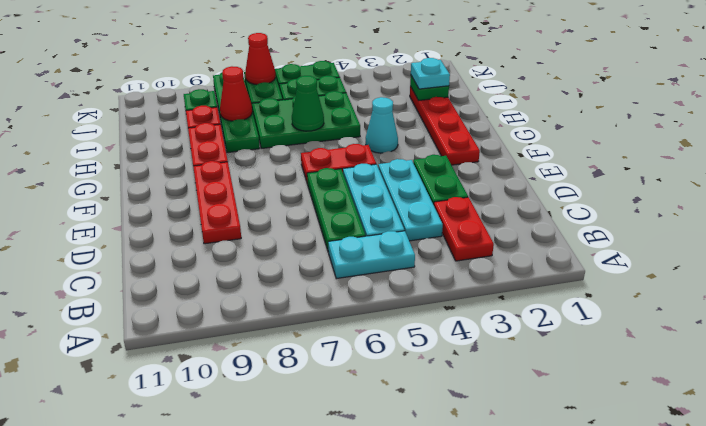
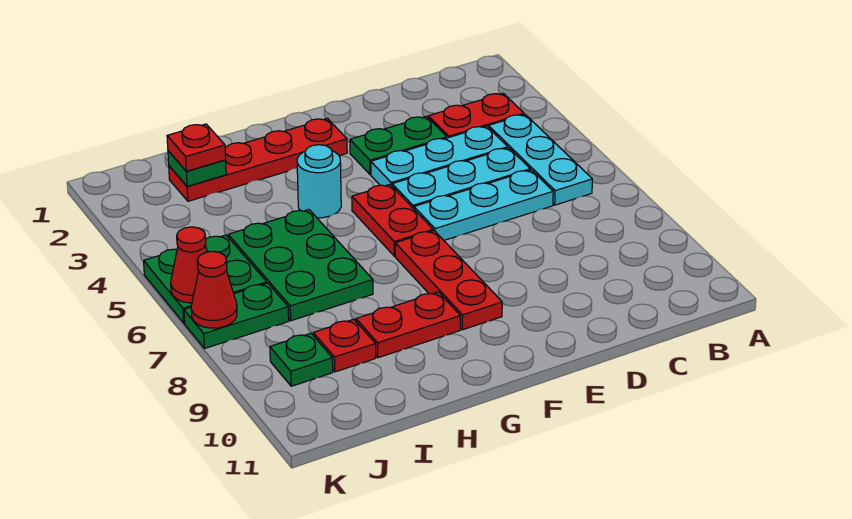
cyan plate B5:B6 level 1 -> cyan plate B4:B6 level 1
green plate C6:E6 level 1 -> cyan plate C6:E6 level 1
red plate D9:F9 level 1 -> red plate F7:F9 level 1
cyan cone G4 level 1 -> cyan round brick G4 level 1
green cone H6 level 2 -> none
green plate H8:K8 level 1 -> none
cyan plate I2 level 3 -> red plate I2 level 3
red cone I8 level 2 -> red cone K6 level 2

